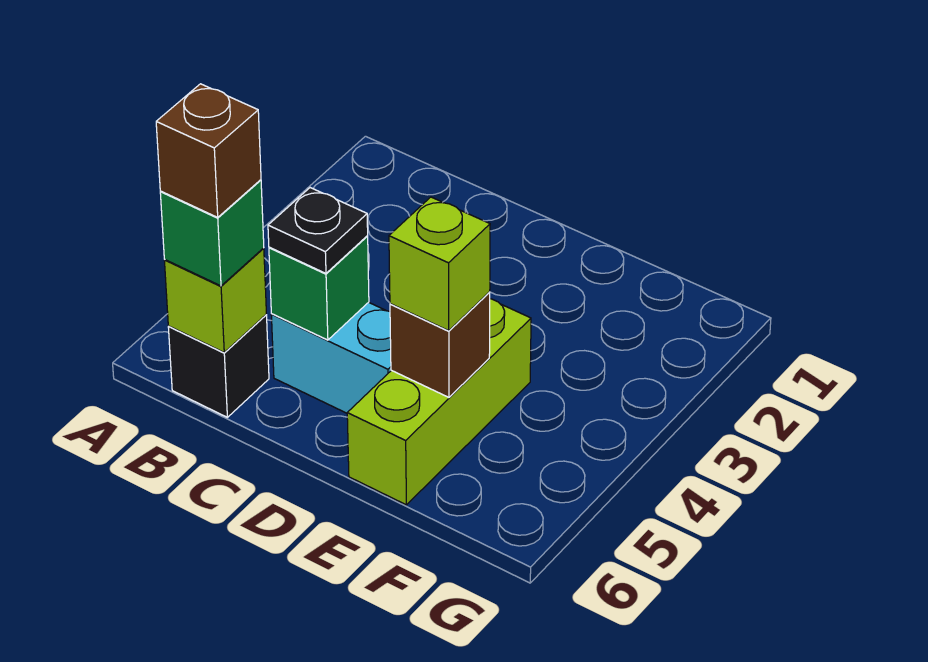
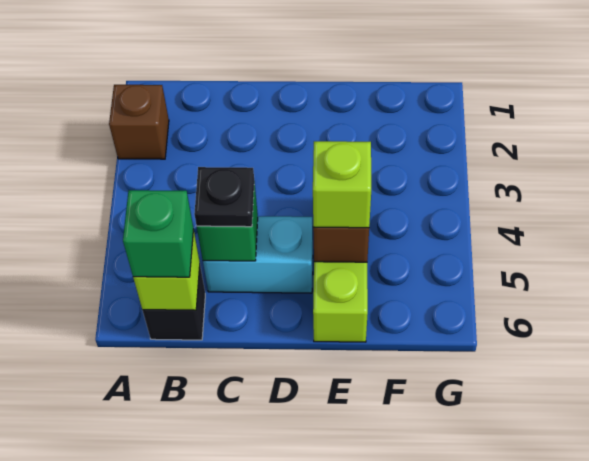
brown brick B6 level 4 -> brown brick A2 level 1

